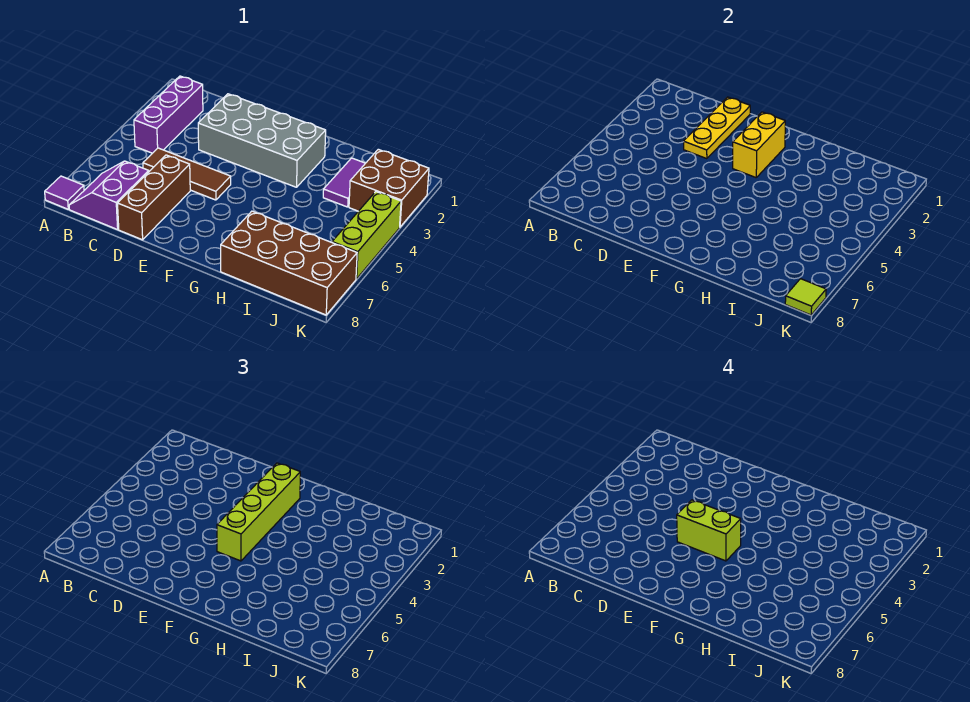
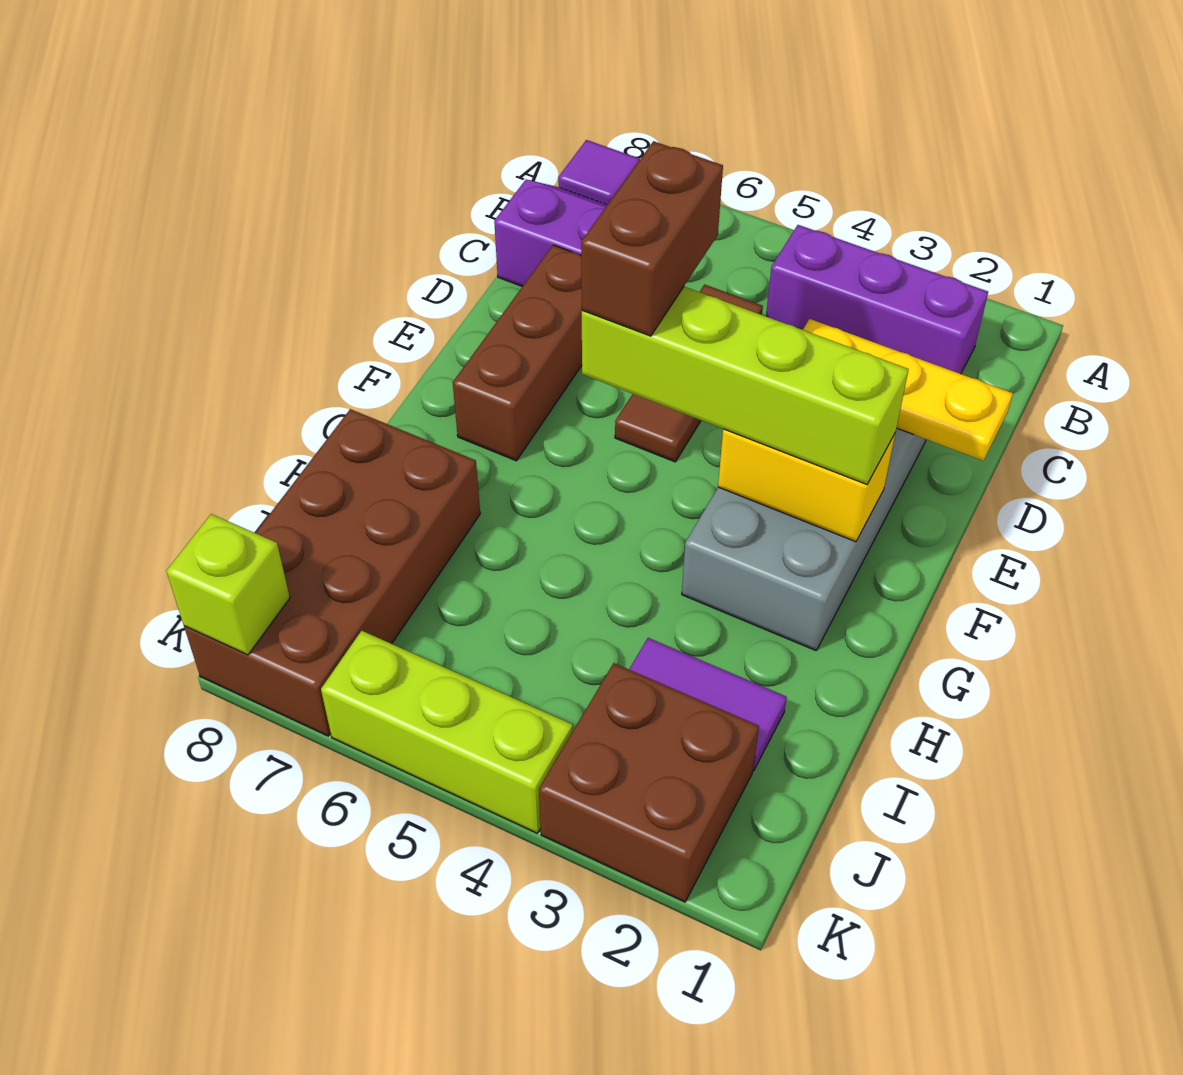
brown brick D6:D8 level 1 -> brown brick D7:F7 level 1
lime brick E5:F5 level 4 -> brown brick E5:F5 level 4
lime tile K8 level 2 -> lime brick K8 level 2

